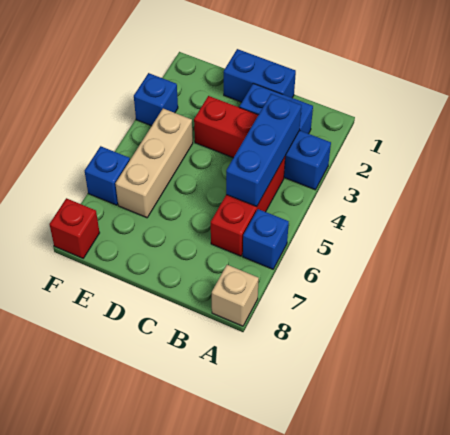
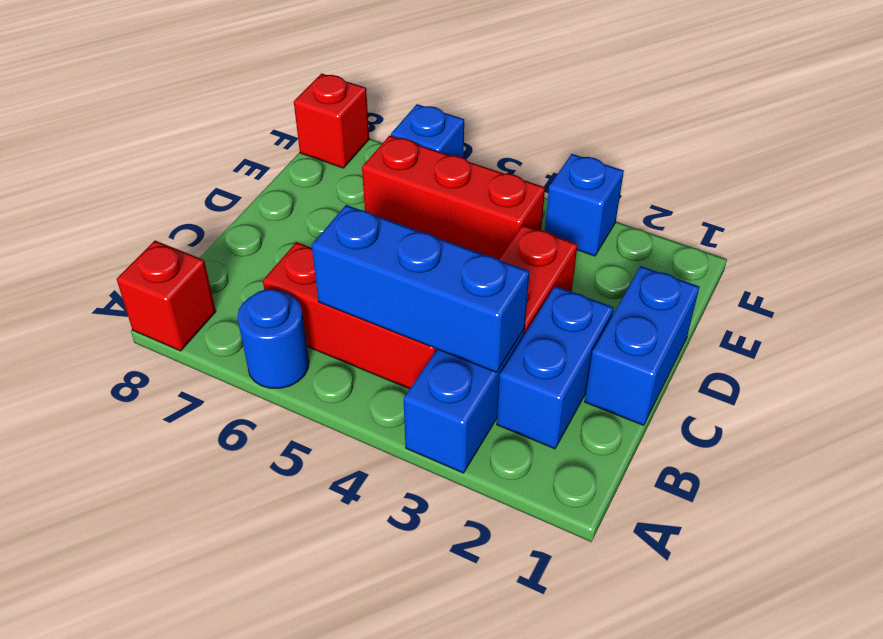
blue brick A6 level 1 -> blue round brick A6 level 1
tan brick A8 level 1 -> red brick A8 level 1
tan brick E4:E6 level 1 -> red brick E4:E6 level 1

